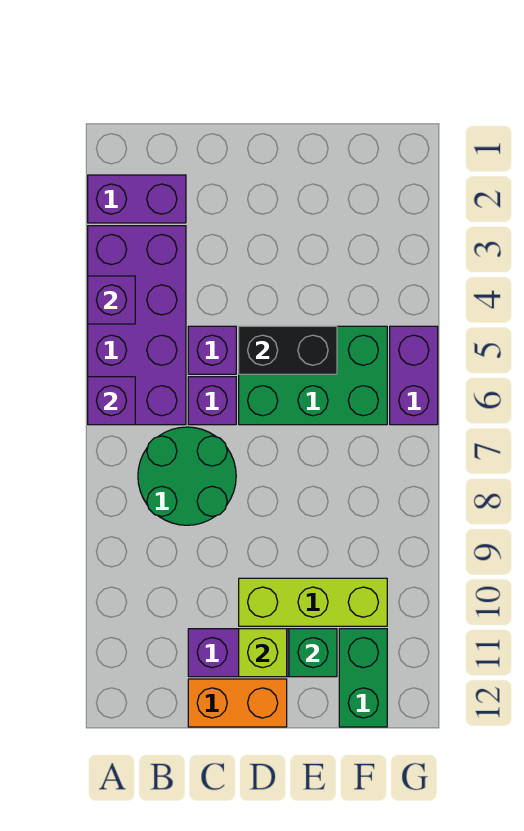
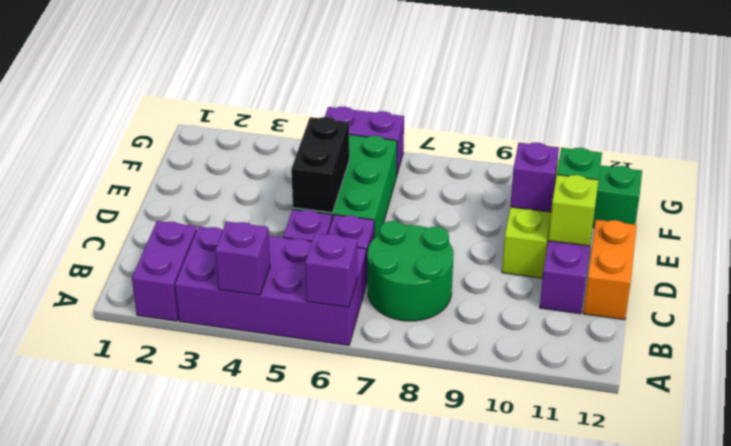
none -> purple brick E10 level 2

